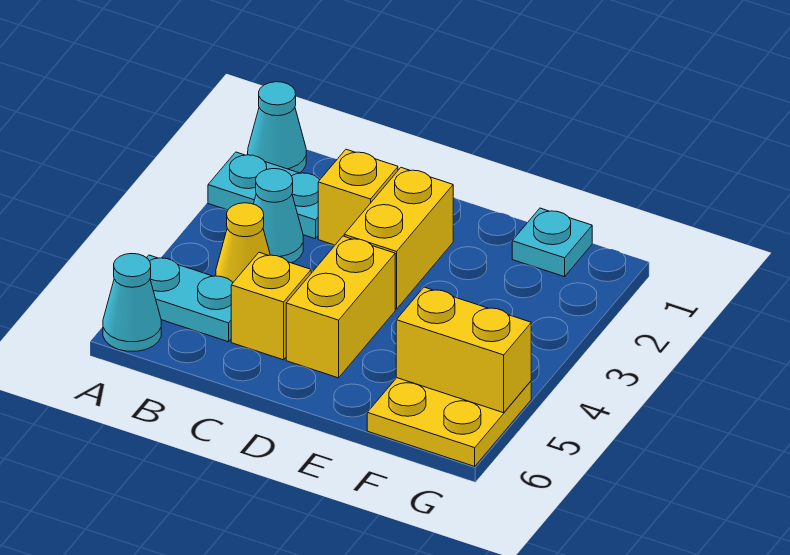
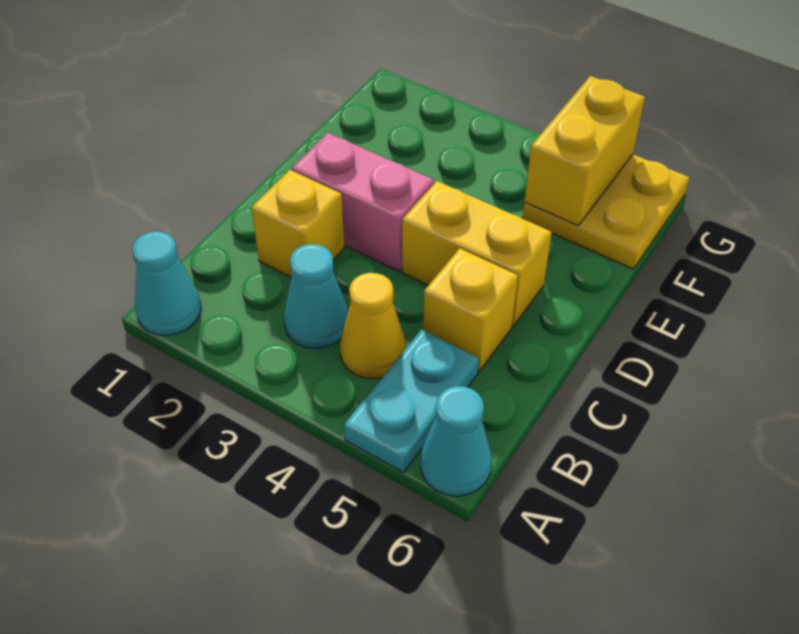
cyan plate A2:B2 level 1 -> none
yellow brick D2:D3 level 1 -> pink brick D2:D3 level 1
cyan plate F1 level 1 -> none

